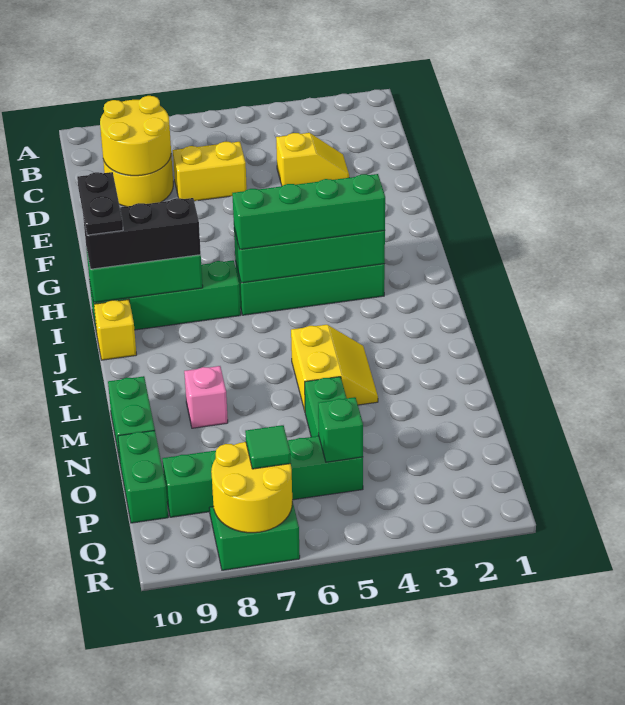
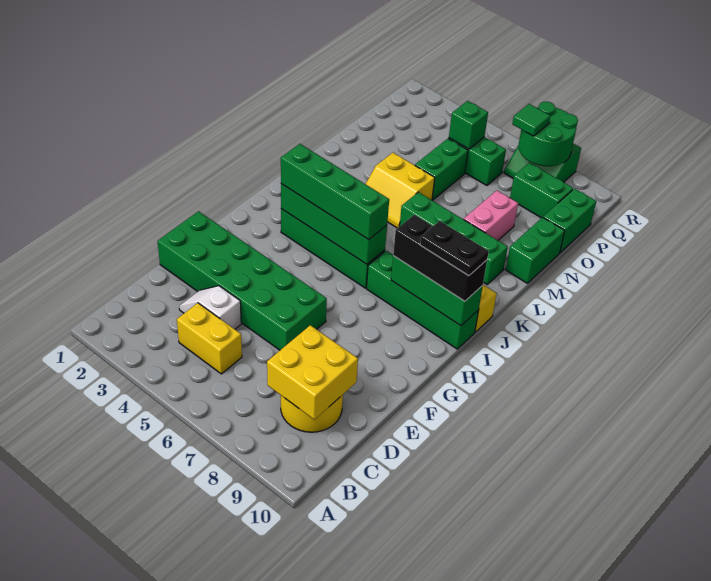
yellow round brick C8:D9 level 2 -> yellow brick C8:D9 level 2
yellow slope D3:D4 level 1 top 4 -> white slope D3:D4 level 1 top 4
yellow brick D6:D7 level 1 -> yellow brick C4:C5 level 1
none -> green brick E1:F6 level 1
black plate H10:I10 level 4 -> black plate I9:I10 level 4
yellow slope L4:M5 level 1 top 5 -> yellow slope L4:M5 level 1 top M
none -> green brick L6:L9 level 1
pink brick M8 level 1 -> pink brick M8:N8 level 1
yellow round brick Q7:R8 level 2 -> green round brick Q7:R8 level 2

